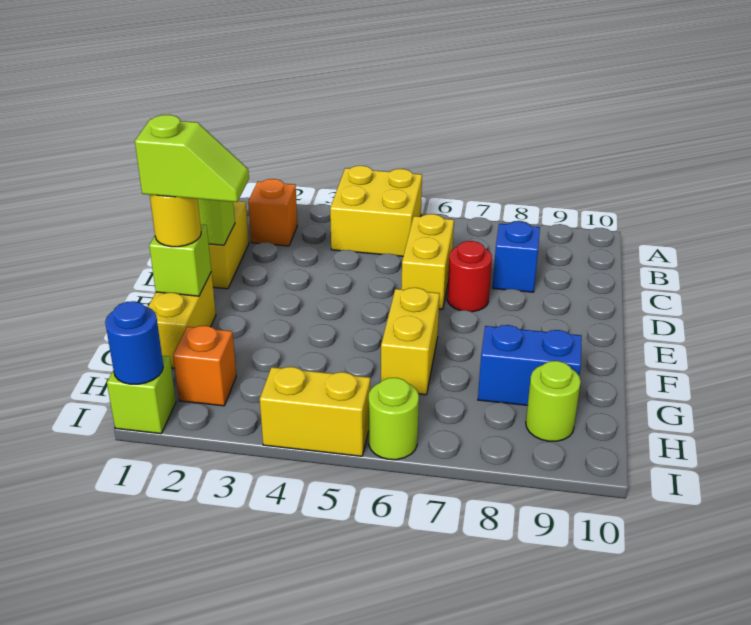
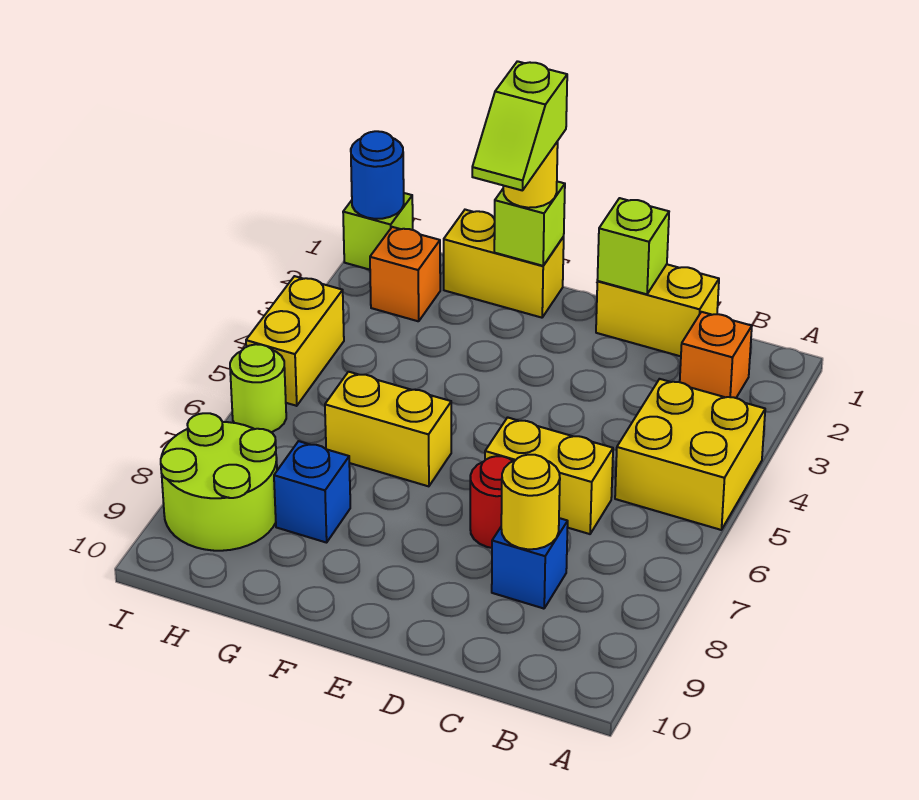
none -> yellow round brick C8 level 2
blue brick G8:G9 level 1 -> blue brick G8 level 1
lime round brick H9 level 1 -> lime round brick H8:I9 level 1

